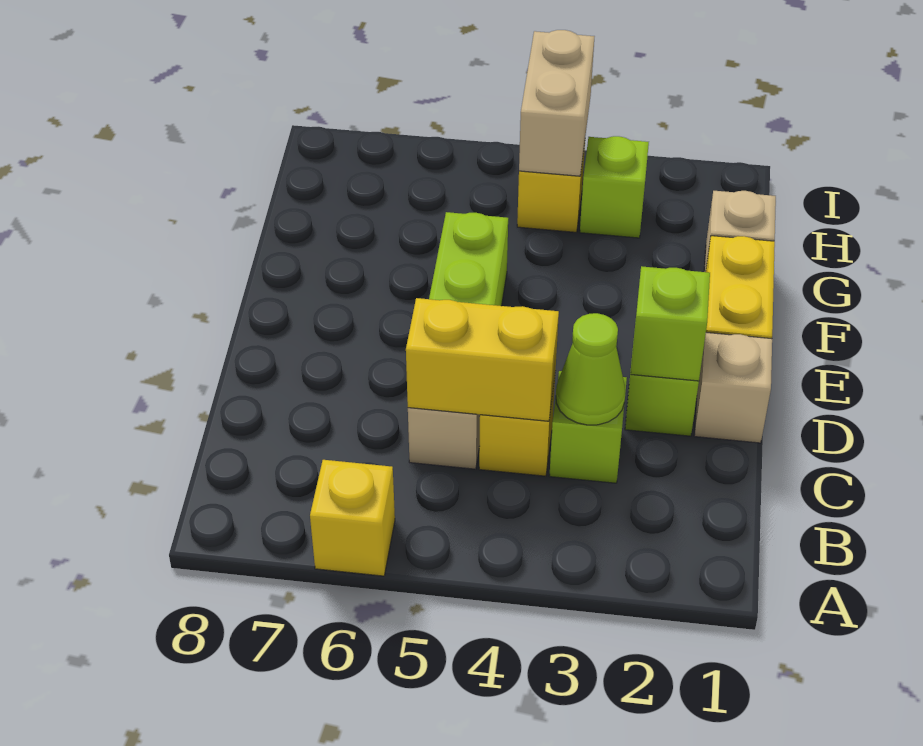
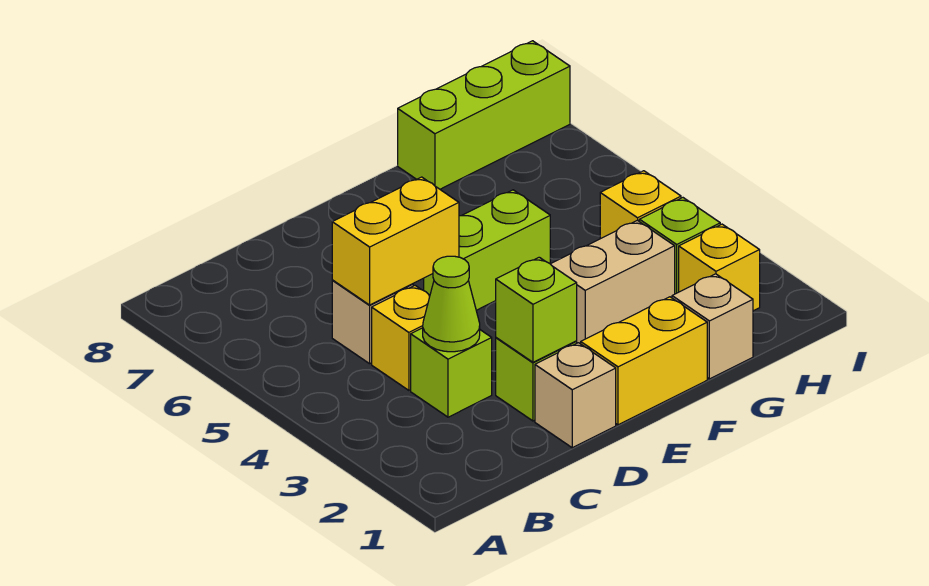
yellow brick A6 level 1 -> yellow brick H2 level 1
yellow brick C4:C5 level 2 -> yellow brick C5:D5 level 2
none -> lime brick G8:I8 level 1
tan brick H4:I4 level 2 -> tan brick F3:G3 level 1

